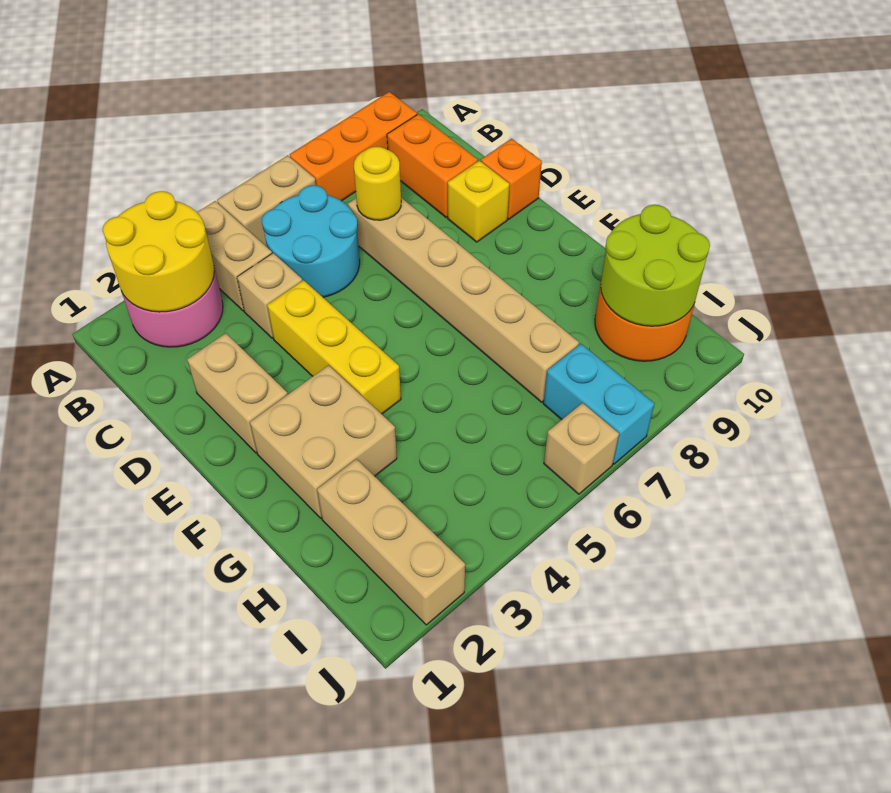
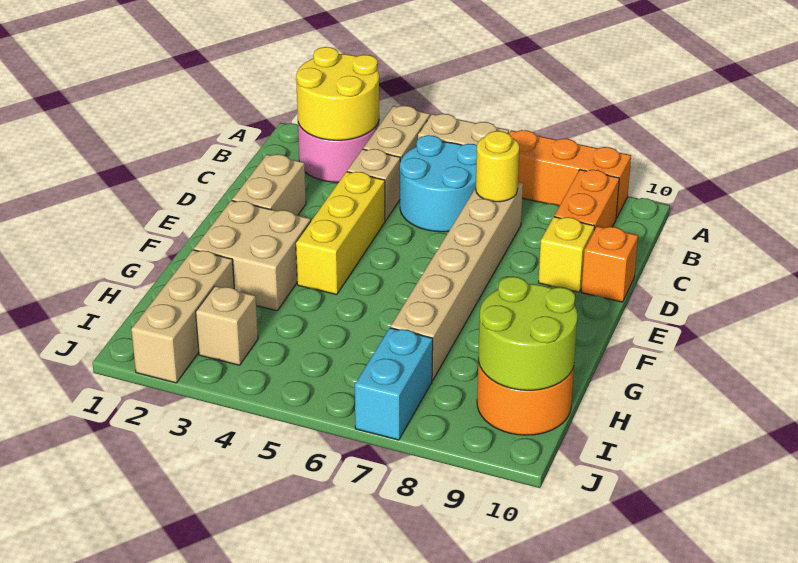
tan brick J6 level 1 -> tan brick I3 level 1

